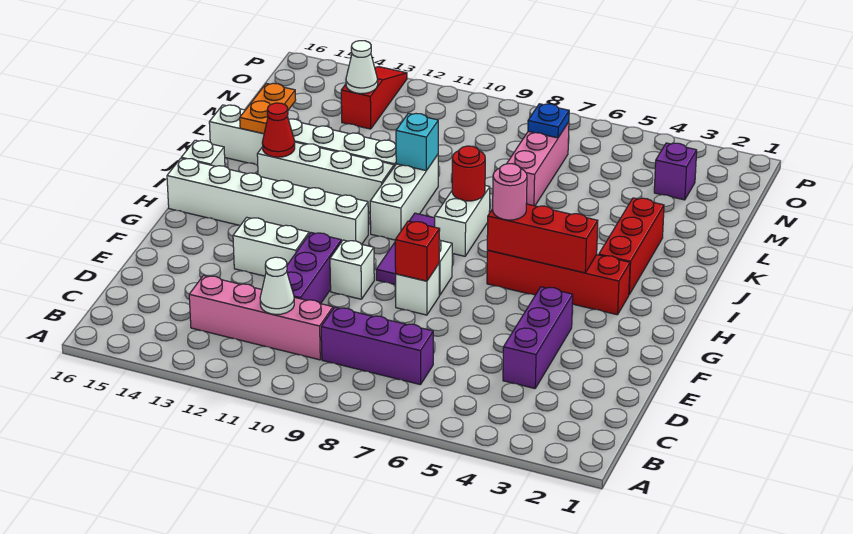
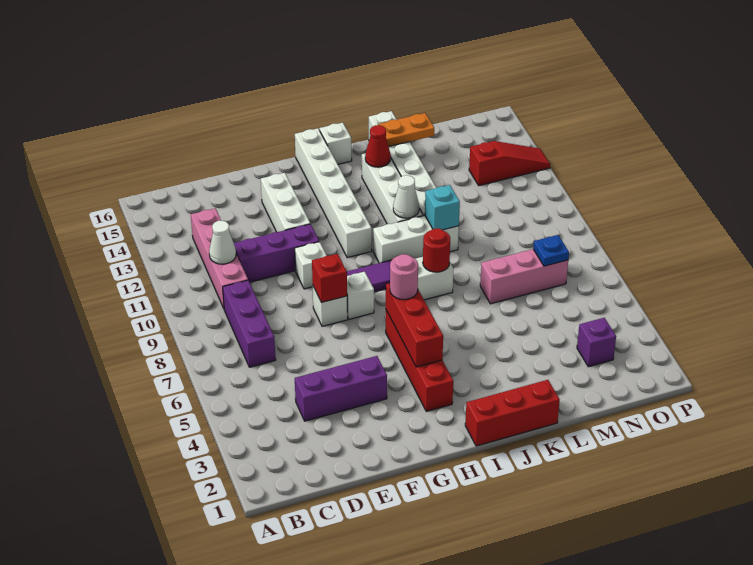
white brick F12:F13 level 1 -> white brick F12:F14 level 1
red brick I3:K3 level 1 -> red brick I1:K1 level 1
white cone N13 level 2 -> white cone J11 level 2

